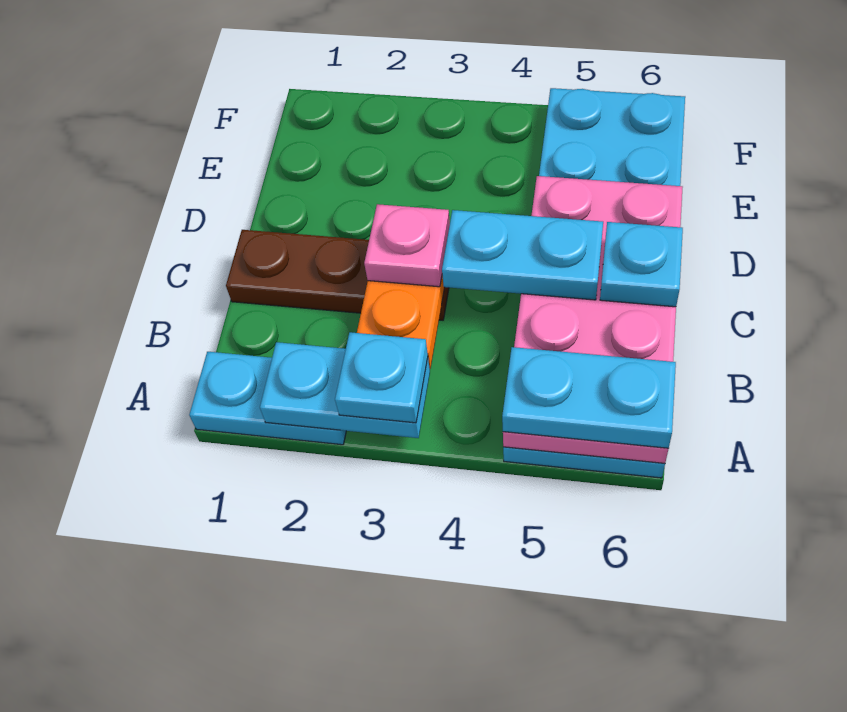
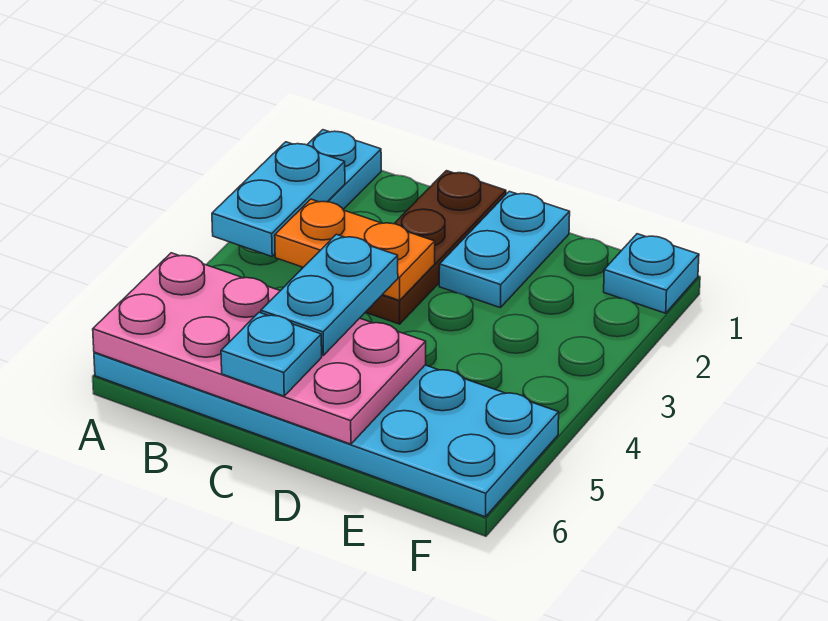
cyan plate A3 level 3 -> cyan plate F1 level 1
cyan plate A5:A6 level 3 -> cyan plate D1:D2 level 1
pink plate C3 level 3 -> none

